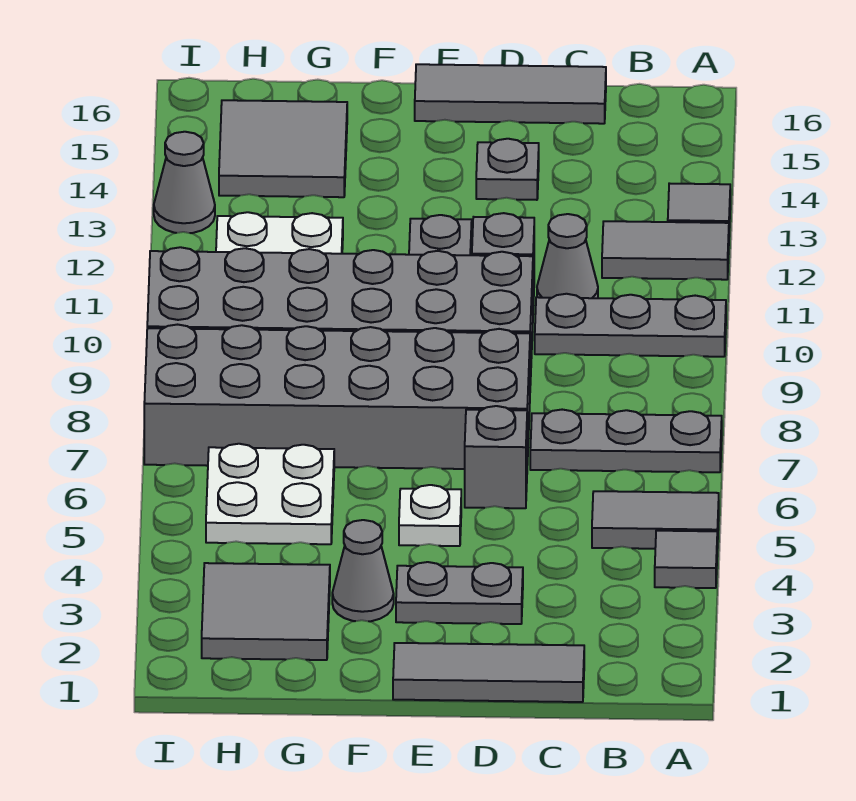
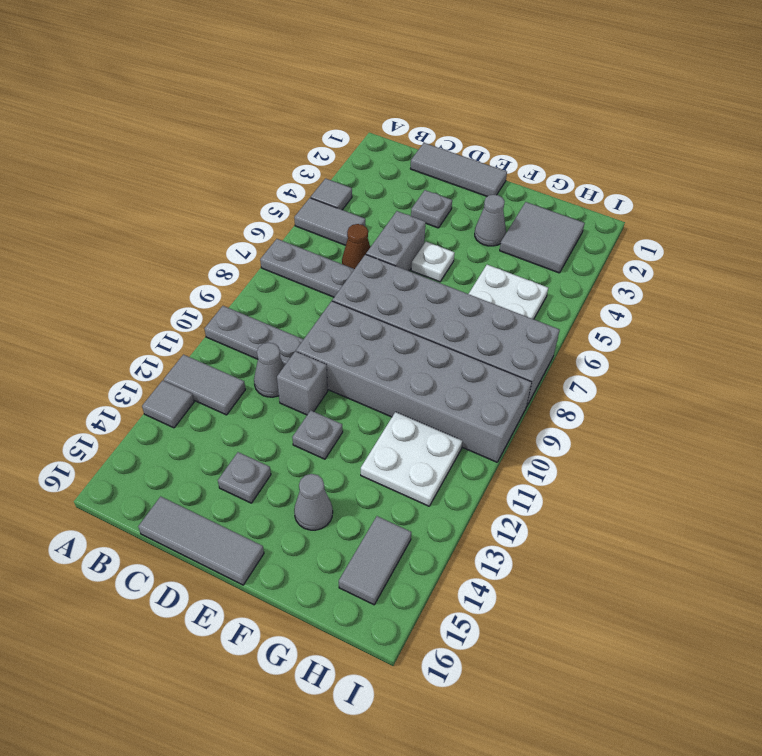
none -> brown cone C6 level 1
grey plate D3:E3 level 1 -> grey plate D3 level 1
grey brick D6 level 1 -> grey brick D5:D6 level 1
grey tile G14:H15 level 1 -> grey tile H14:H15 level 1
grey cone I13 level 1 -> grey cone F14 level 1

